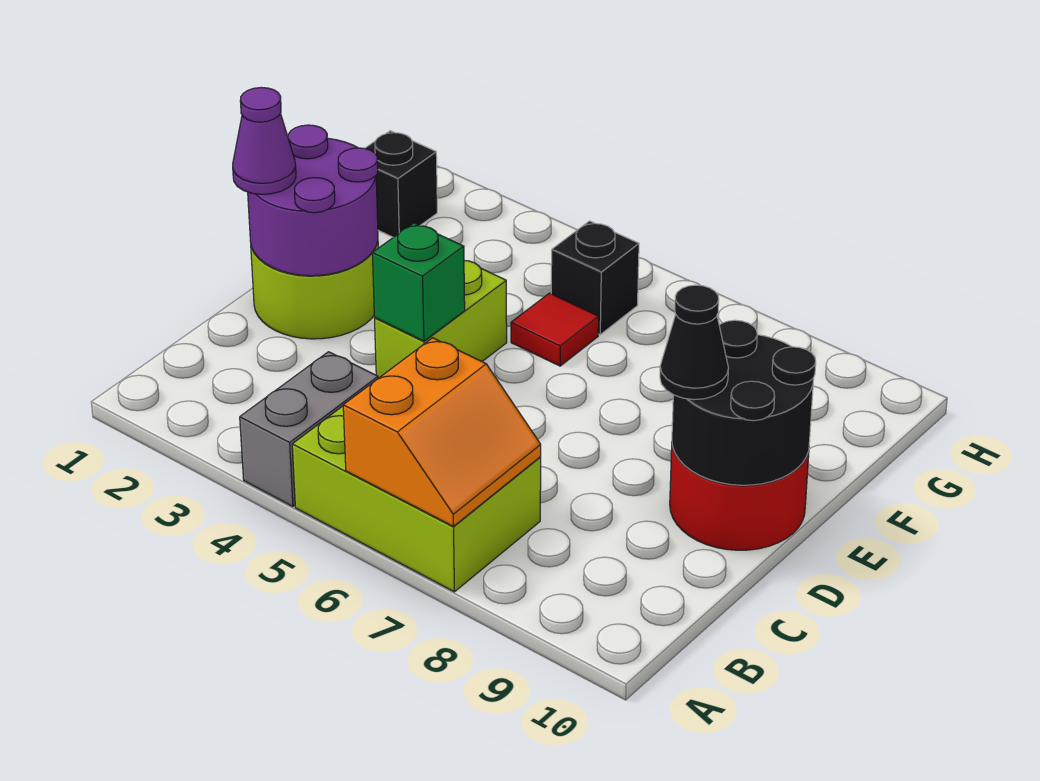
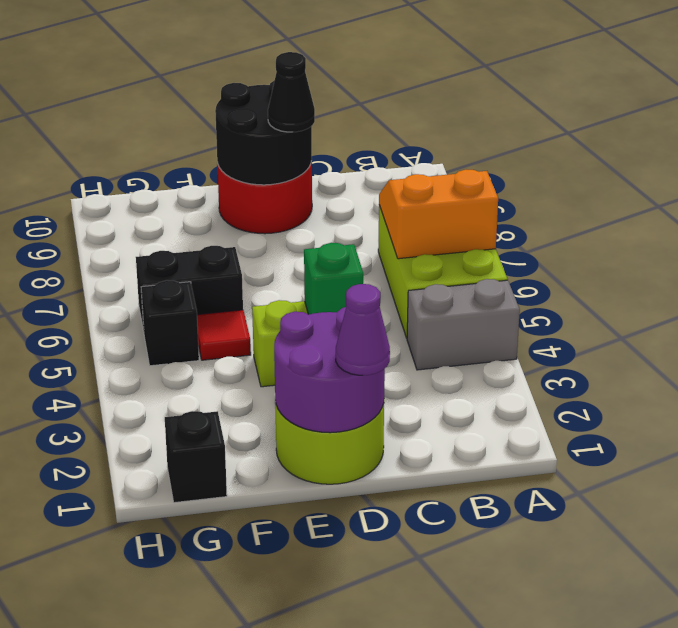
none -> black brick F6:G6 level 1

